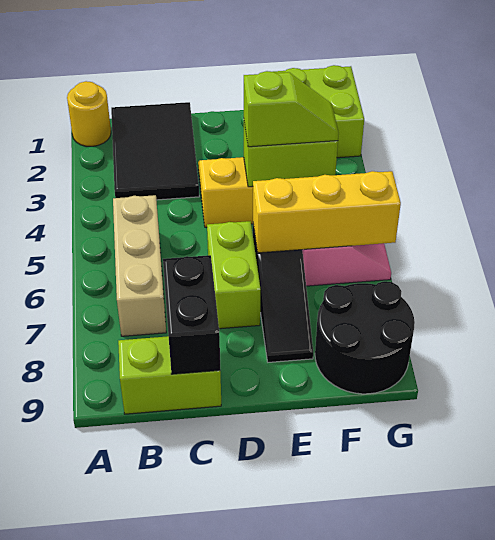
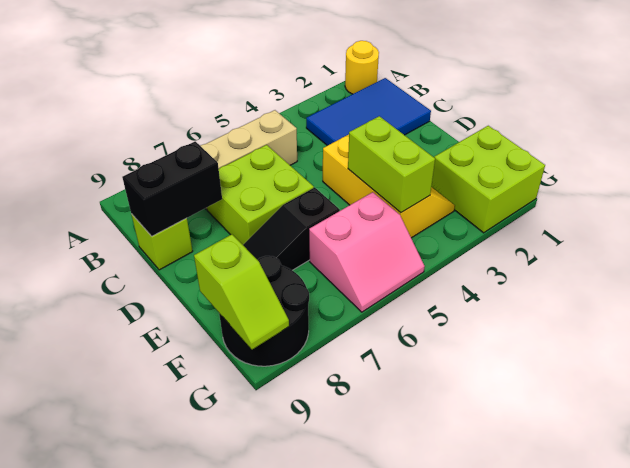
black tile B1:C3 level 1 -> blue tile B1:C3 level 1
lime brick B9:C9 level 1 -> lime brick C9 level 1
lime brick D6:D7 level 1 -> lime brick C6:D7 level 1
lime slope E4:F4 level 3 top E -> lime slope F9:G9 level 2 top F
yellow brick E6:G6 level 2 -> none

